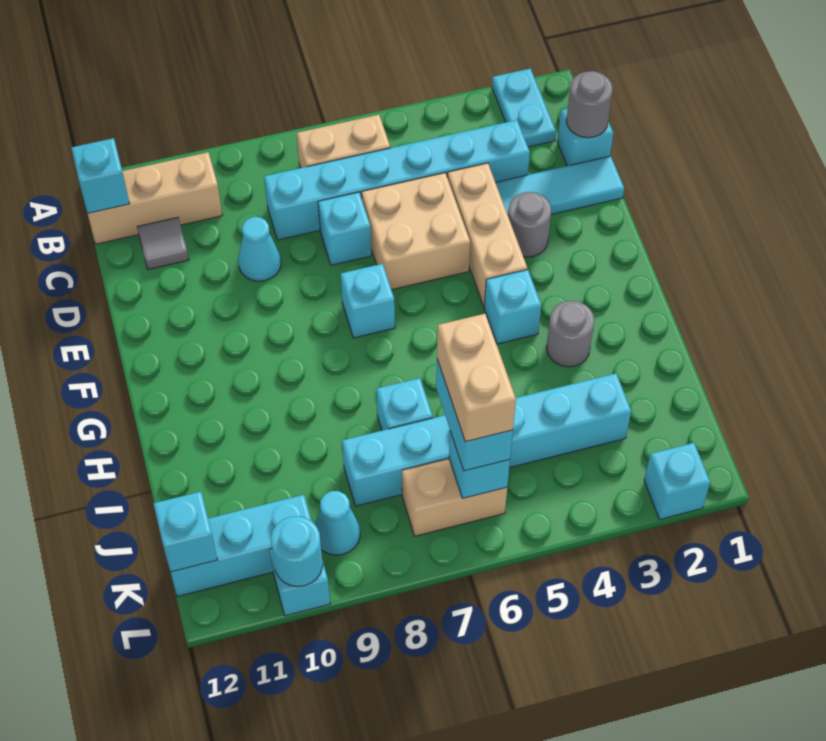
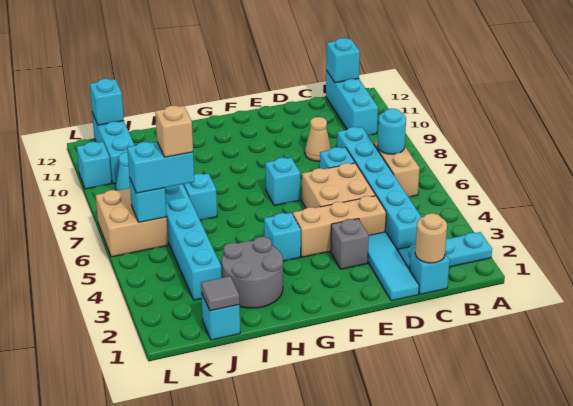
cyan plate A2:B2 level 1 -> cyan plate A2:C2 level 1
tan brick B10:B12 level 1 -> cyan brick B10:B12 level 1
grey round brick C1 level 2 -> tan round brick C1 level 2
grey tile C11 level 1 -> grey tile J1 level 2
cyan cone D9 level 1 -> tan cone D9 level 1
grey round brick E3 level 1 -> grey brick E3 level 1
grey round brick H3 level 1 -> grey round brick H2:I3 level 1
tan brick J6:K6 level 4 -> tan brick J6 level 4
tan brick K6:K7 level 1 -> tan brick K6:L7 level 1
cyan brick L2 level 1 -> cyan brick J1 level 1
cyan round brick L10 level 2 -> cyan round brick B7 level 2

